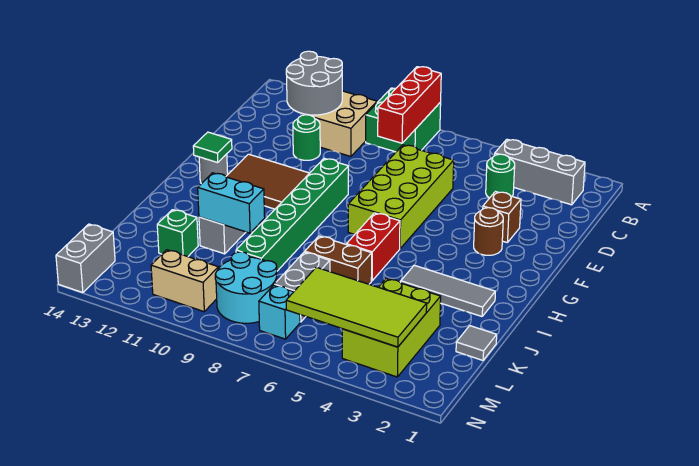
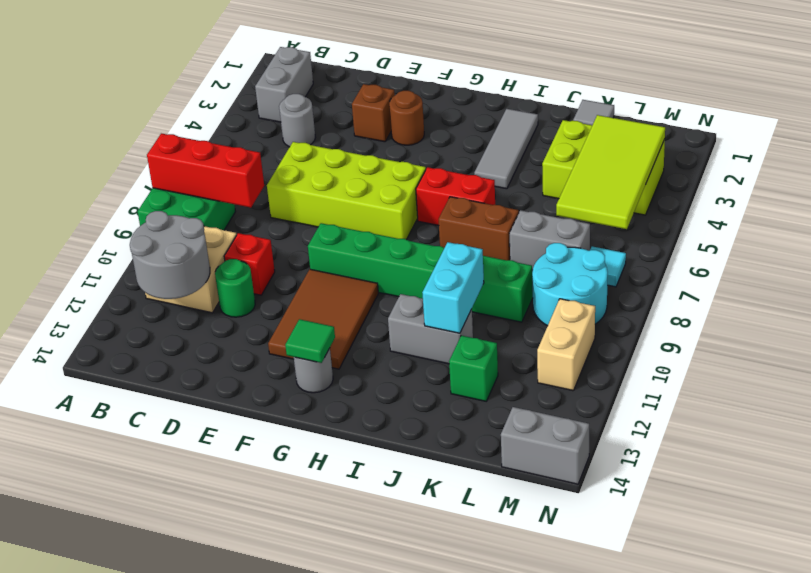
grey brick B2:B4 level 1 -> grey brick B2:B3 level 1
green round brick C4 level 1 -> grey round brick C4 level 1
none -> red brick D10 level 1
brown brick J6:J7 level 1 -> brown brick I7:J7 level 1
cyan brick M7 level 1 -> cyan tile M7 level 1

